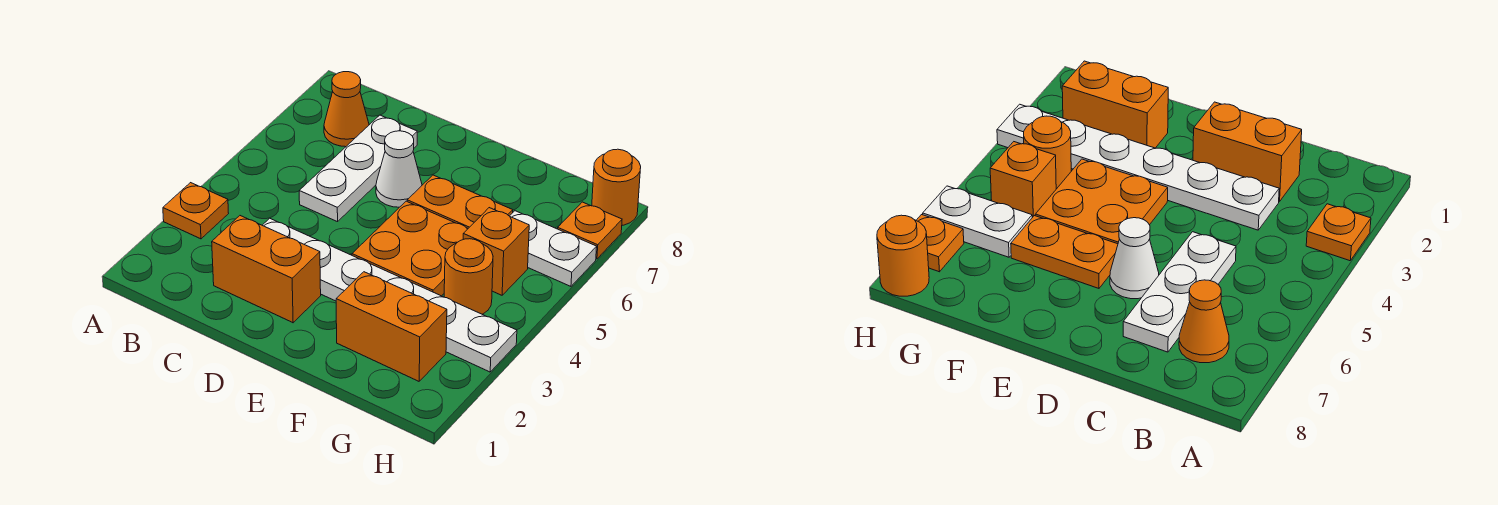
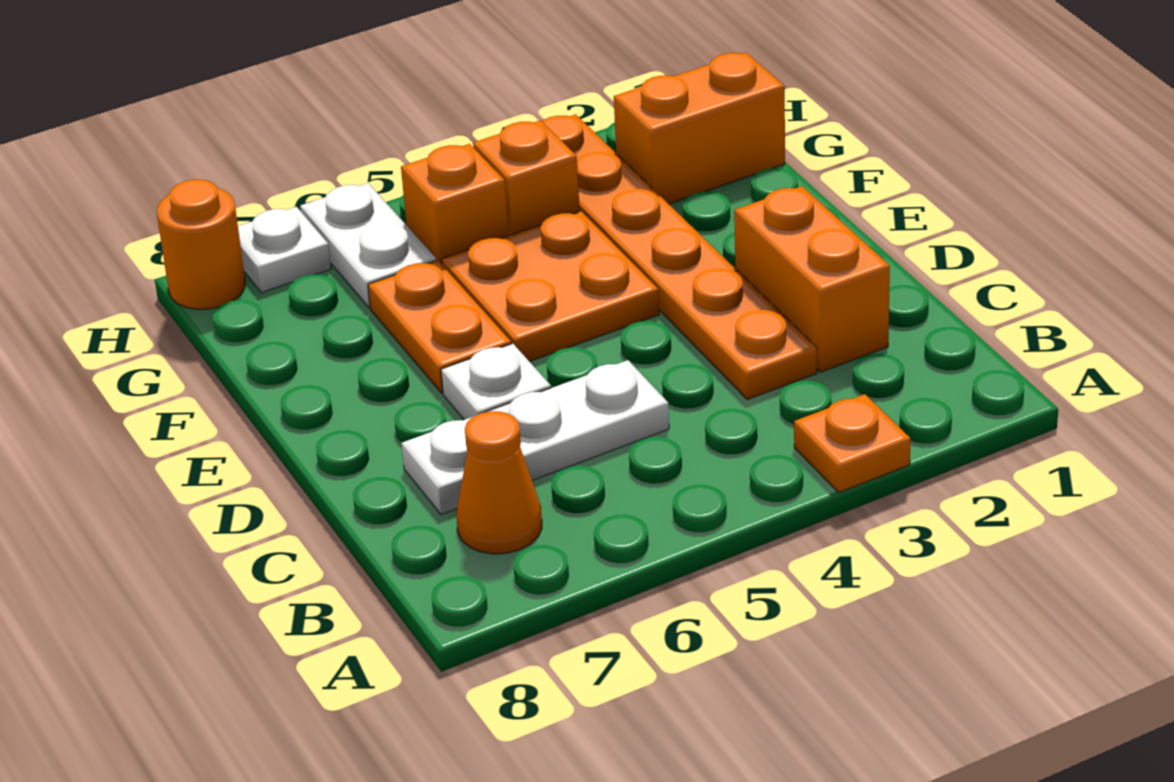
white plate C3:H3 level 1 -> orange plate C3:H3 level 1
white cone D6 level 1 -> white plate D6 level 1
orange brick F2:G2 level 1 -> orange brick G1:G2 level 1
orange round brick G4 level 1 -> orange brick G4 level 1
orange plate H7 level 1 -> white plate H7 level 1

